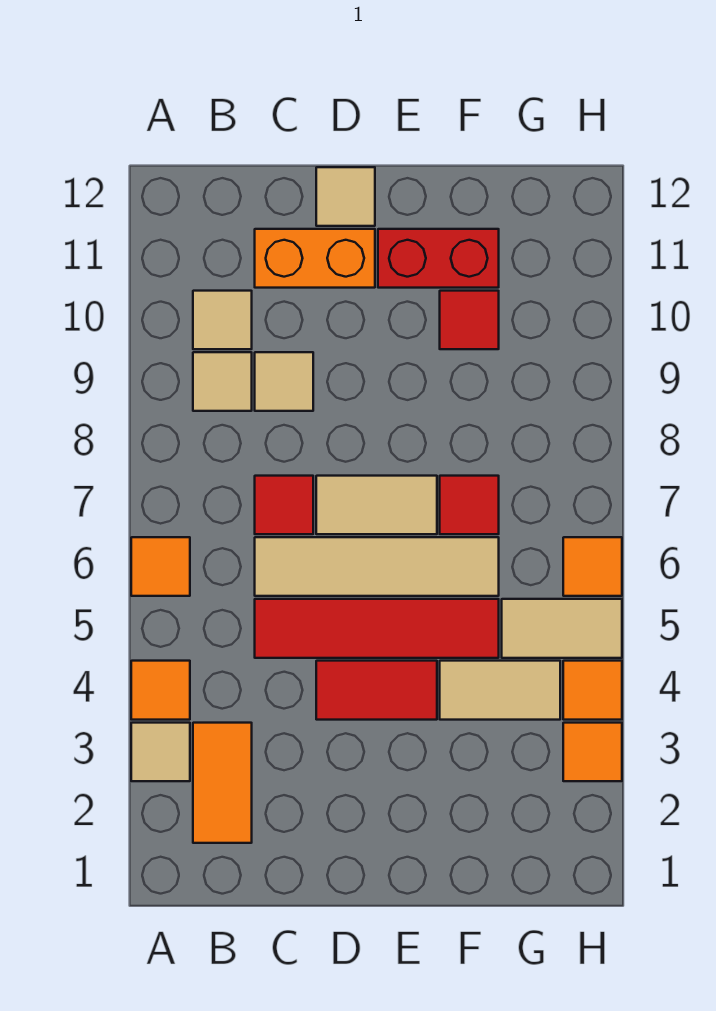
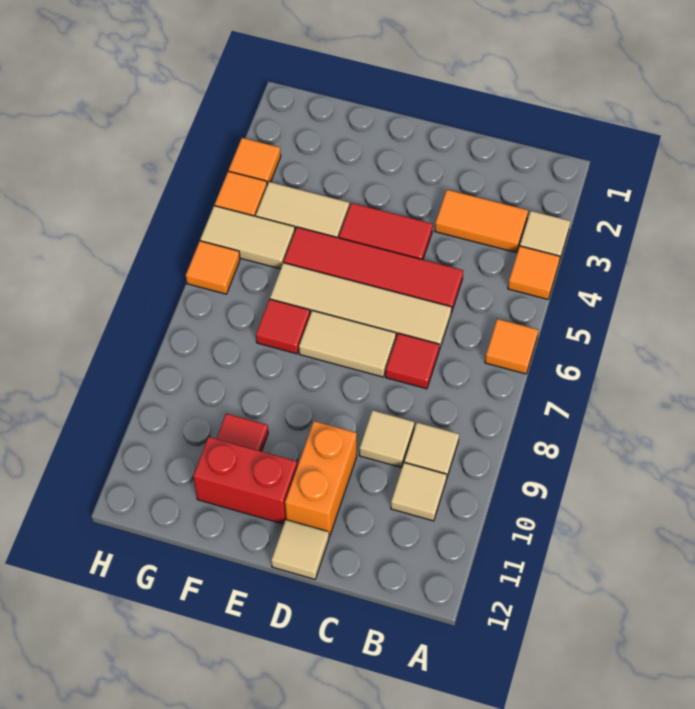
orange tile B2:B3 level 1 -> orange tile B3:C3 level 1
orange brick C11:D11 level 1 -> orange brick D10:D11 level 1

